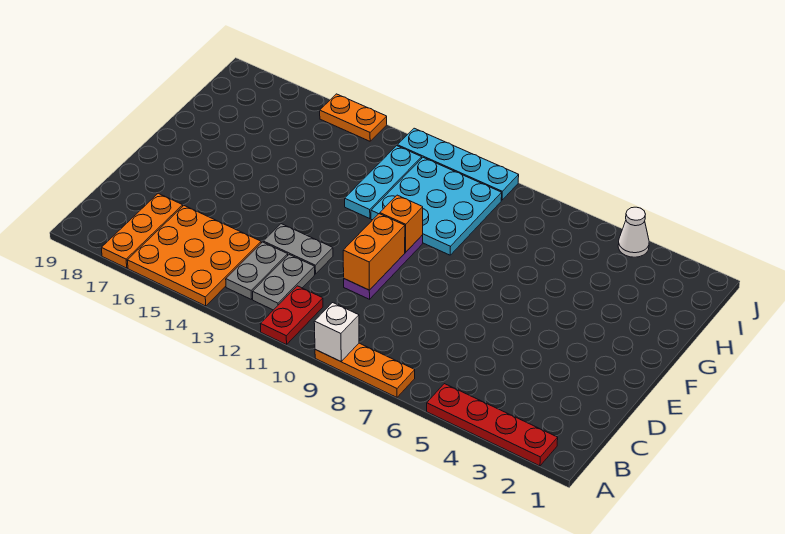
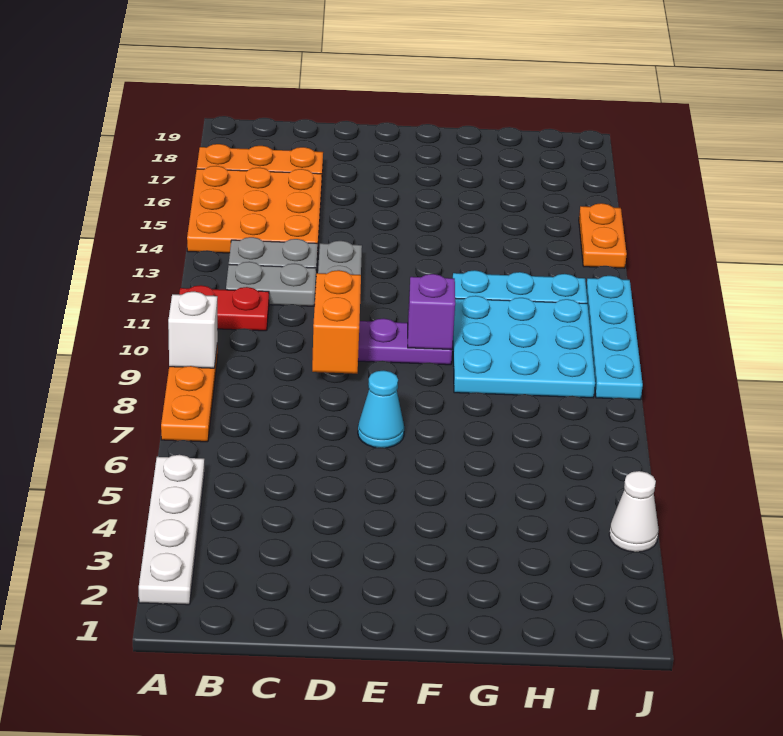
red plate A2:A5 level 1 -> white plate A2:A5 level 1
orange brick D10:E10 level 2 -> orange brick D9:D10 level 2
none -> cyan cone E7 level 1
orange brick F10 level 2 -> purple brick F10 level 2

